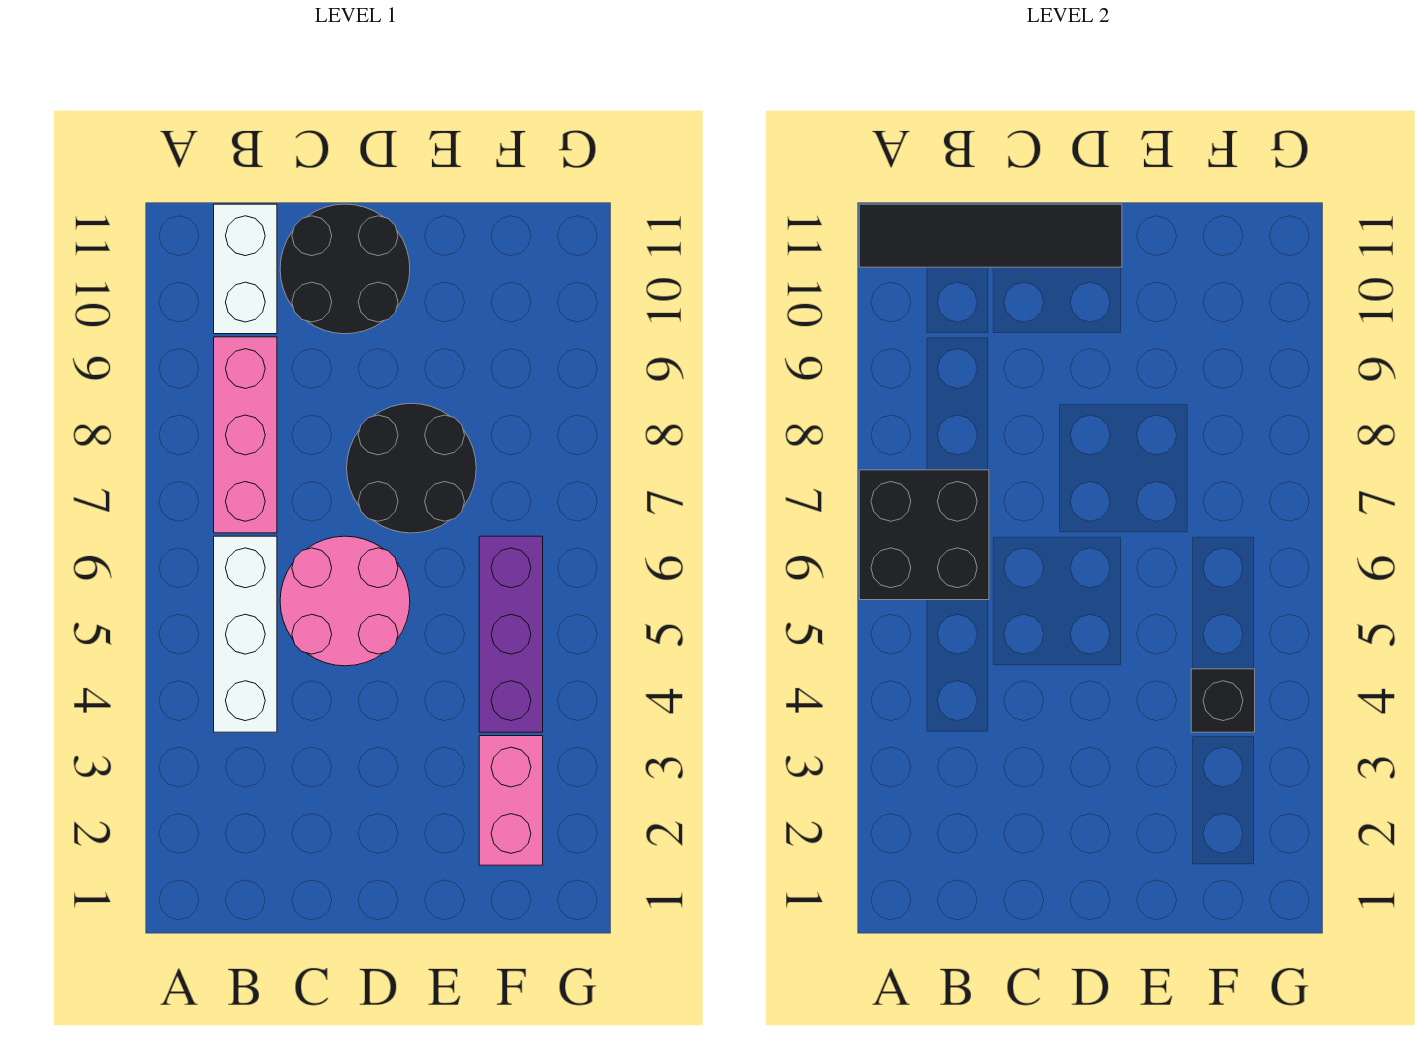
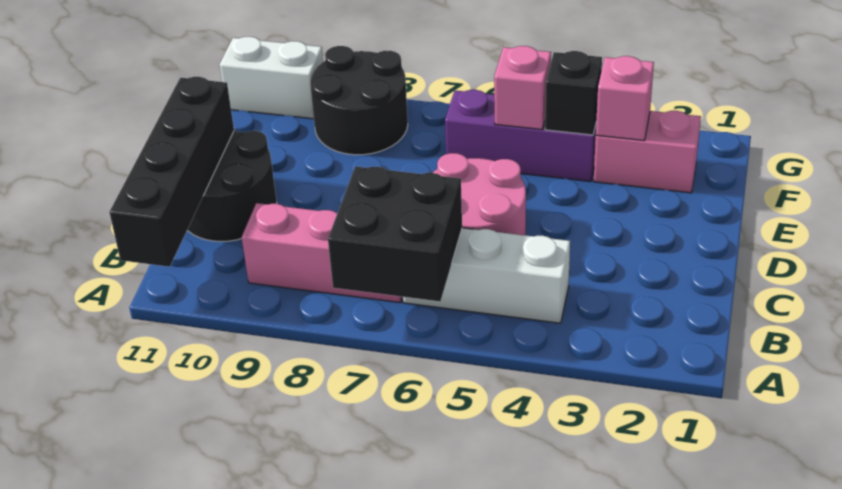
black tile A11:D11 level 2 -> black brick A11:D11 level 2
white brick B10:B11 level 1 -> white brick G10:G11 level 1
black round brick D7:E8 level 1 -> black round brick F8:G9 level 1
none -> pink brick F3 level 2
none -> pink brick F5 level 2

